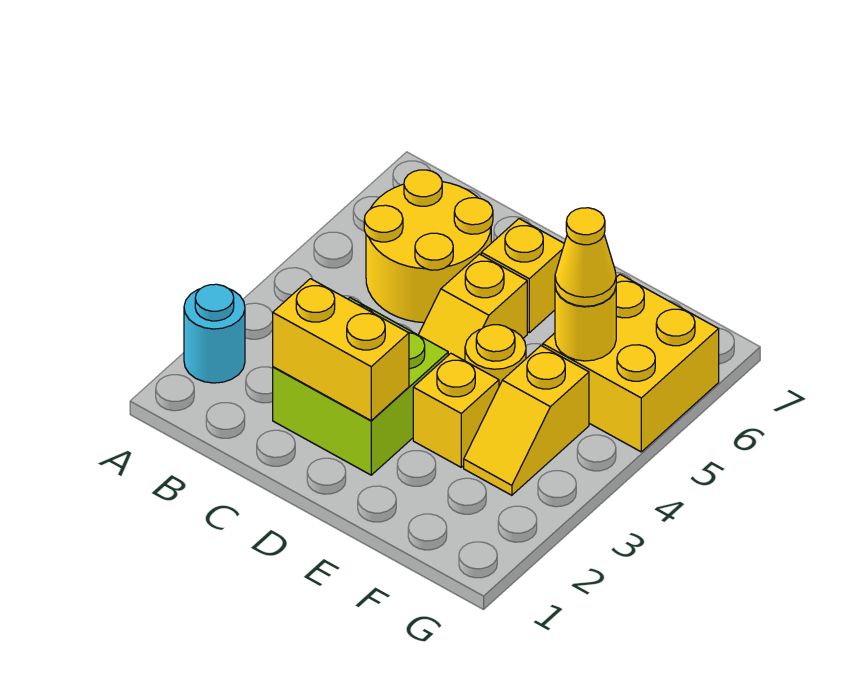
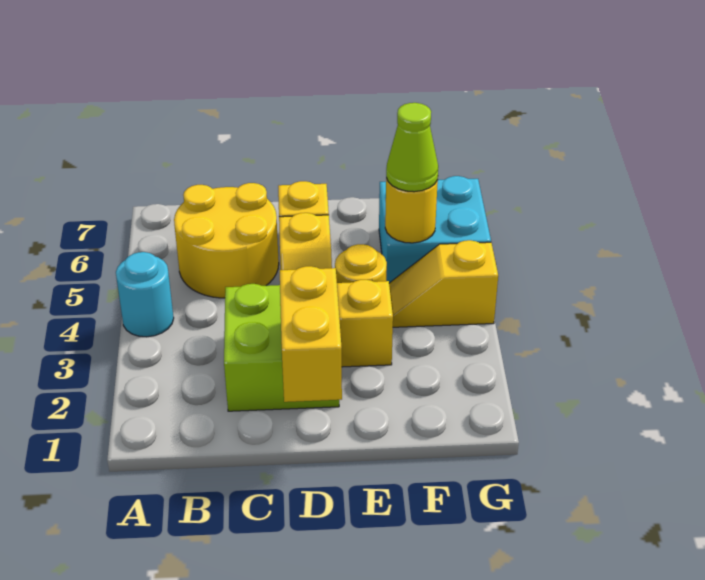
cyan round brick A2 level 1 -> cyan round brick A4 level 1
yellow brick C2:D2 level 2 -> yellow brick D1:D2 level 2
yellow slope F3:F4 level 1 top 4 -> yellow slope F4:G4 level 1 top G
yellow brick F5:G6 level 1 -> cyan brick F5:G6 level 1
yellow cone F5 level 3 -> lime cone F5 level 3

